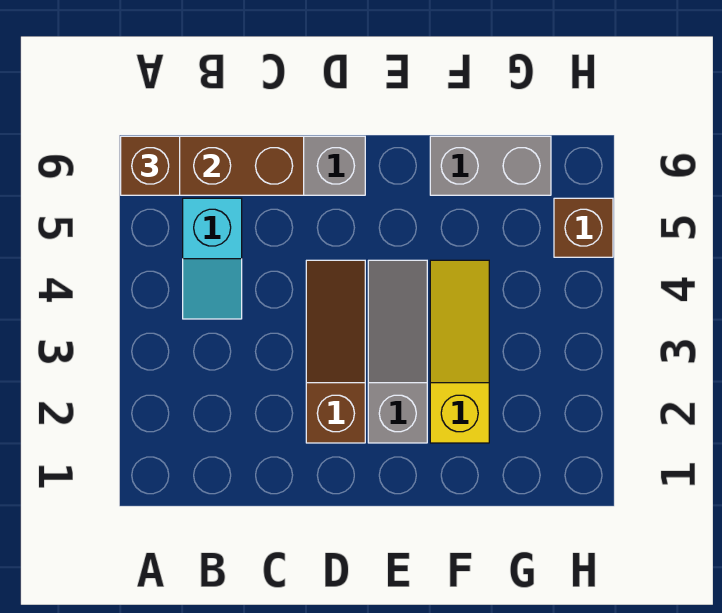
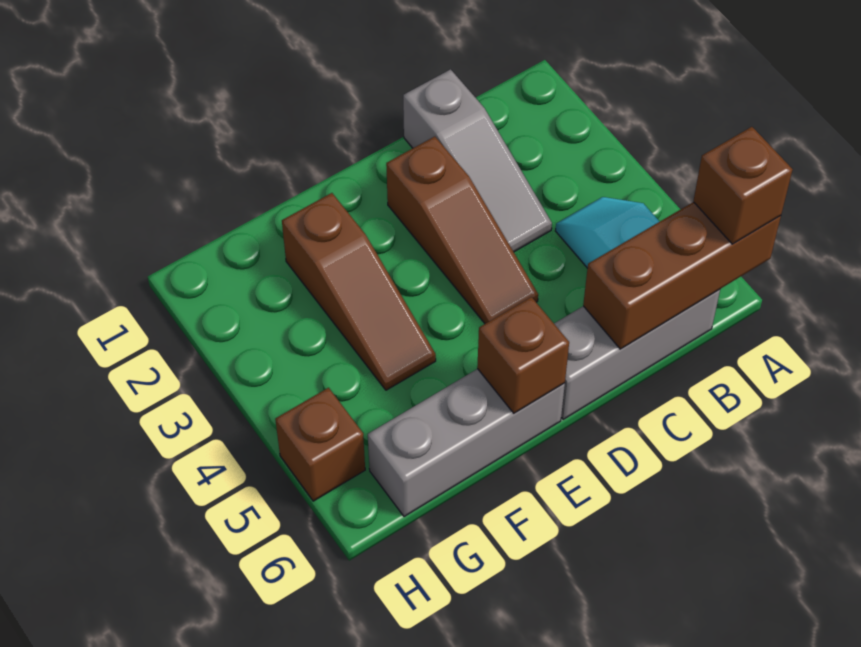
grey slope E2:E4 level 1 top 2 -> grey slope C1:C3 level 1 top 1
none -> brown brick E6 level 2
yellow slope F2:F4 level 1 top 2 -> brown slope F2:F4 level 1 top 2
grey brick F6:G6 level 1 -> grey brick E6:G6 level 1

